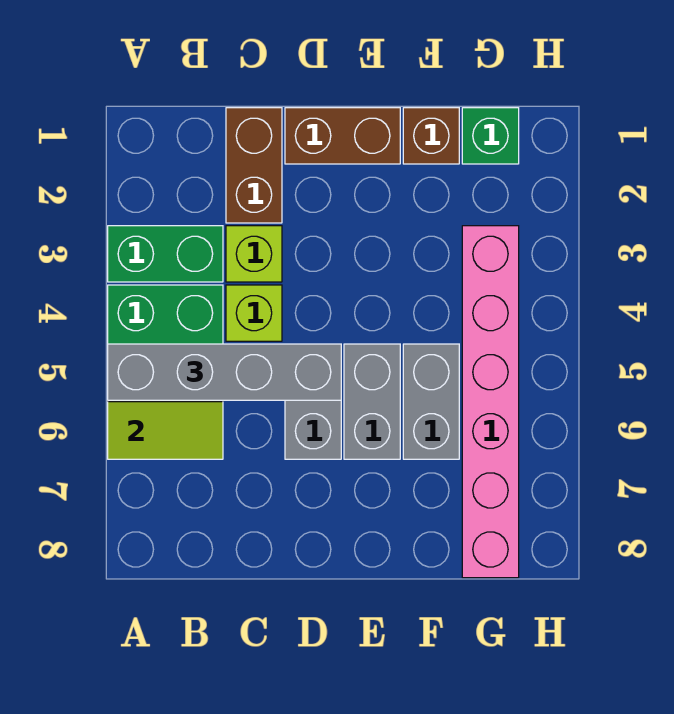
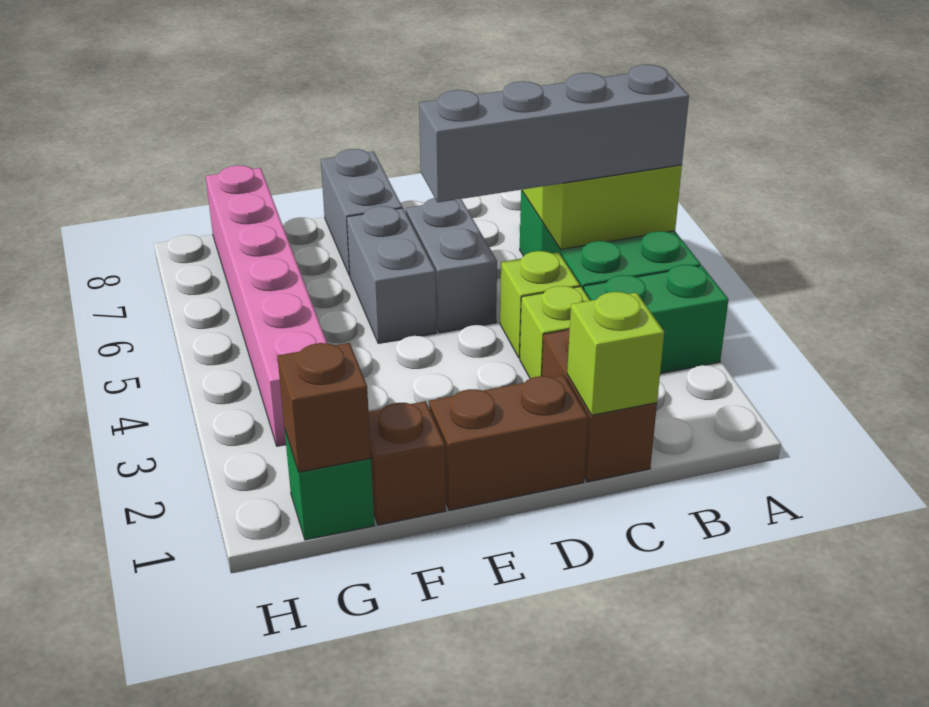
none -> lime brick C1 level 2
grey brick F5:F6 level 1 -> grey brick E7:E8 level 1
none -> brown brick G1 level 2

